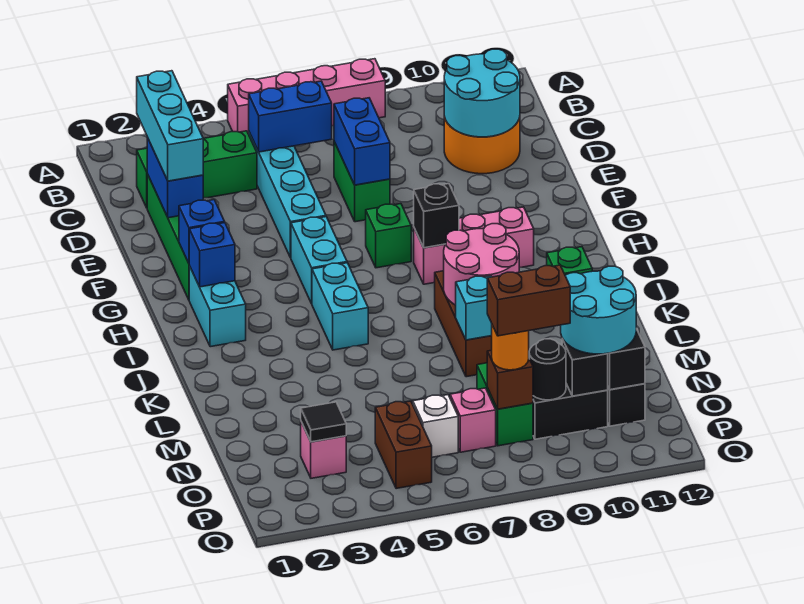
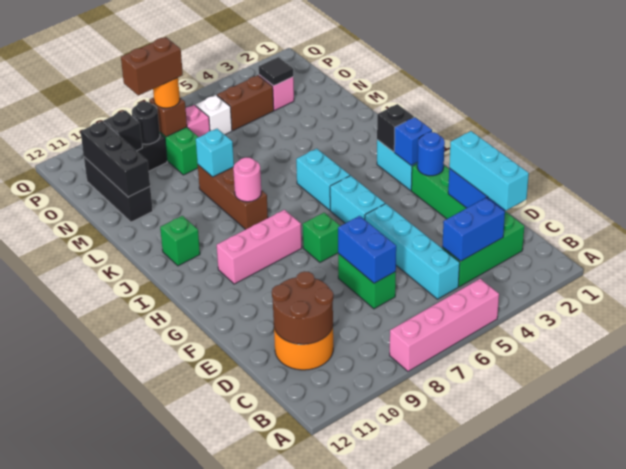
blue brick C5:C6 level 2 -> blue brick C3:C4 level 2
cyan round brick C10:D11 level 2 -> brown round brick C10:D11 level 2
blue brick G2 level 2 -> blue round brick G2 level 2
black brick H8 level 2 -> black brick I2 level 2
pink round brick J8:K9 level 2 -> pink round brick J8 level 2
cyan round brick N10:O11 level 3 -> none
brown brick O5:P5 level 1 -> brown brick O4:O5 level 1

